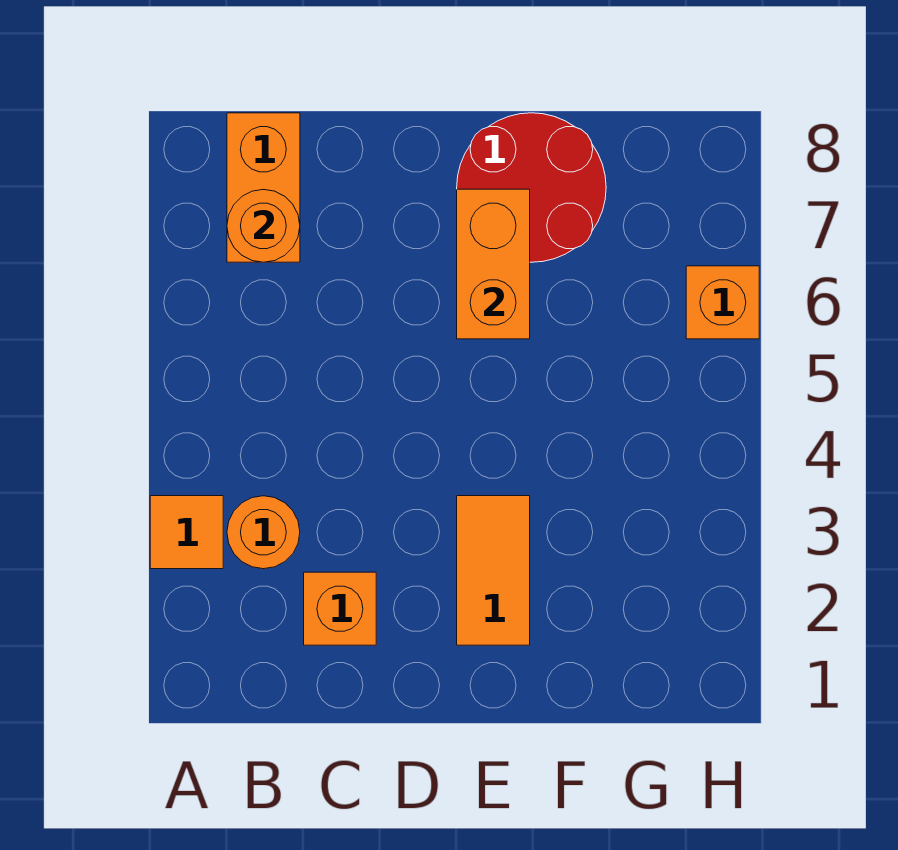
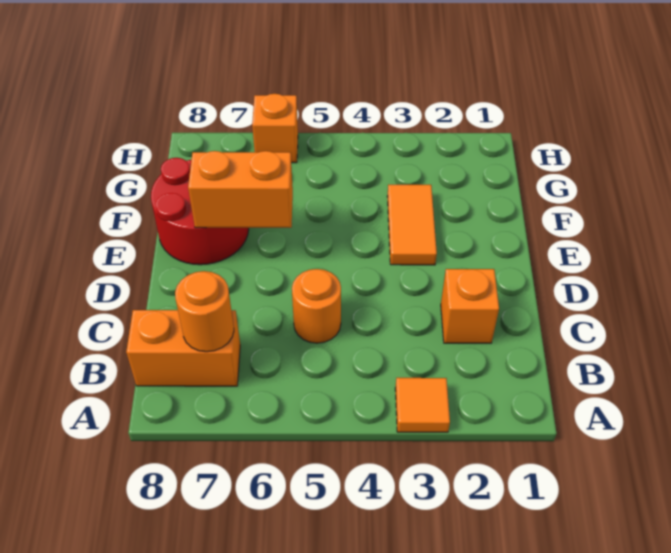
orange round brick B3 level 1 -> orange round brick C5 level 1
orange tile E2:E3 level 1 -> orange tile E3:F3 level 1

